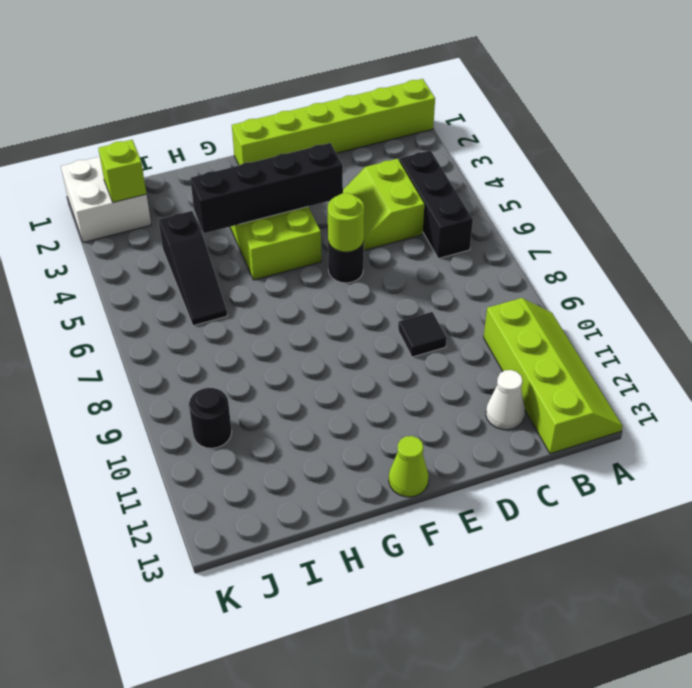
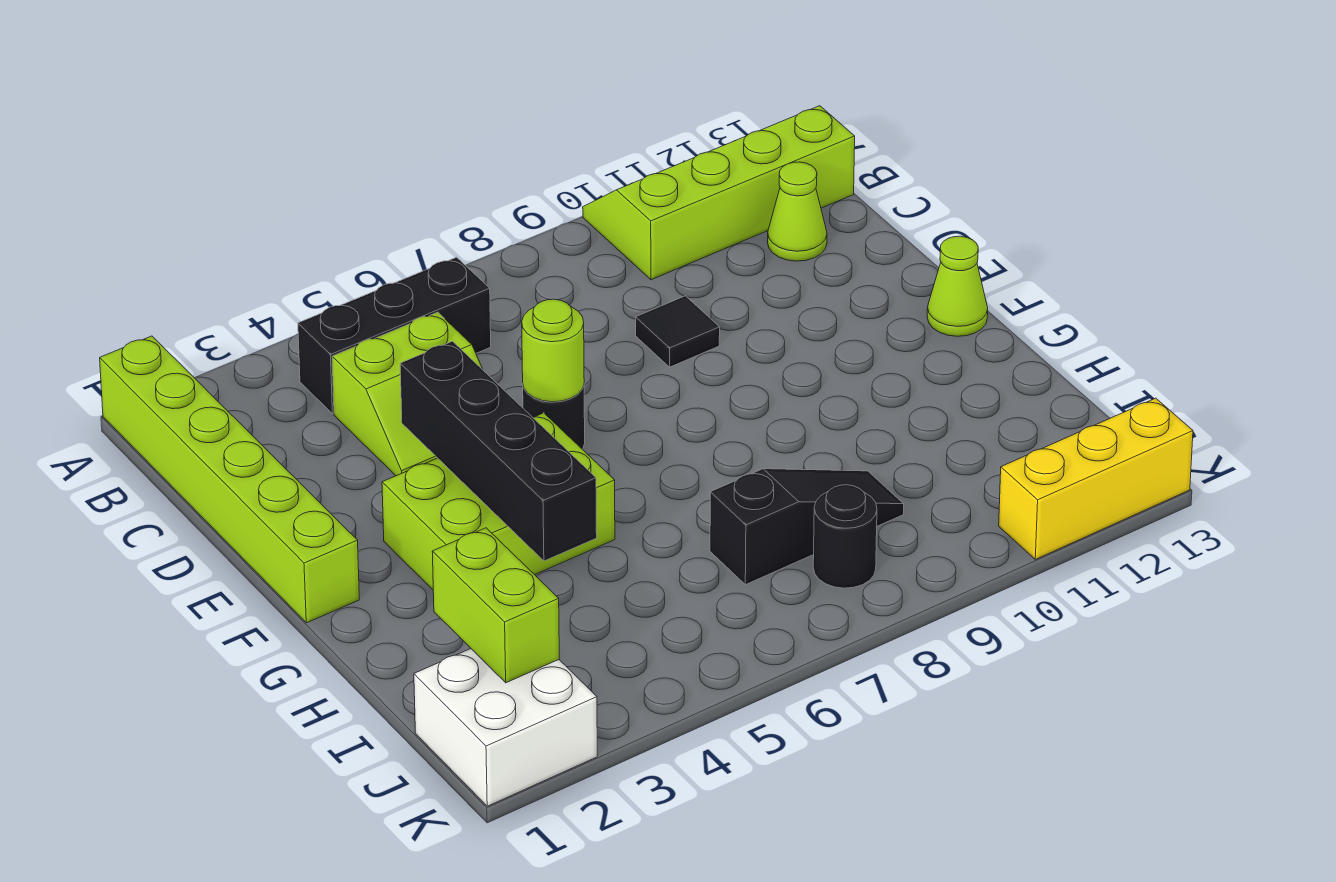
white cone C12 level 1 -> lime cone C12 level 1
black slope I4:I6 level 1 top 4 -> black slope I7:I9 level 1 top 7
lime brick J2 level 2 -> lime brick I2:J2 level 2
black round brick J10 level 1 -> black round brick J8 level 1
none -> yellow brick K11:K13 level 1

